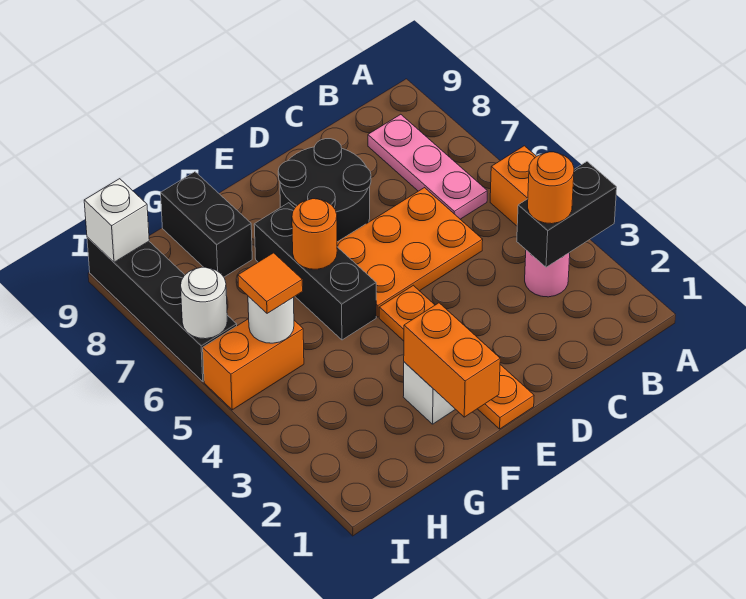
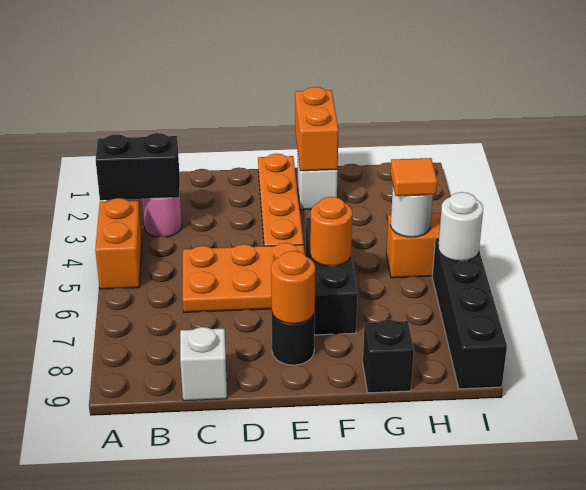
orange round brick B3 level 3 -> orange round brick E8 level 2
pink plate B6:B8 level 1 -> none
black round brick D7:E8 level 1 -> black round brick E8 level 1
black brick G8:G9 level 1 -> black brick G9 level 1
white brick I9 level 2 -> white brick C9 level 1

